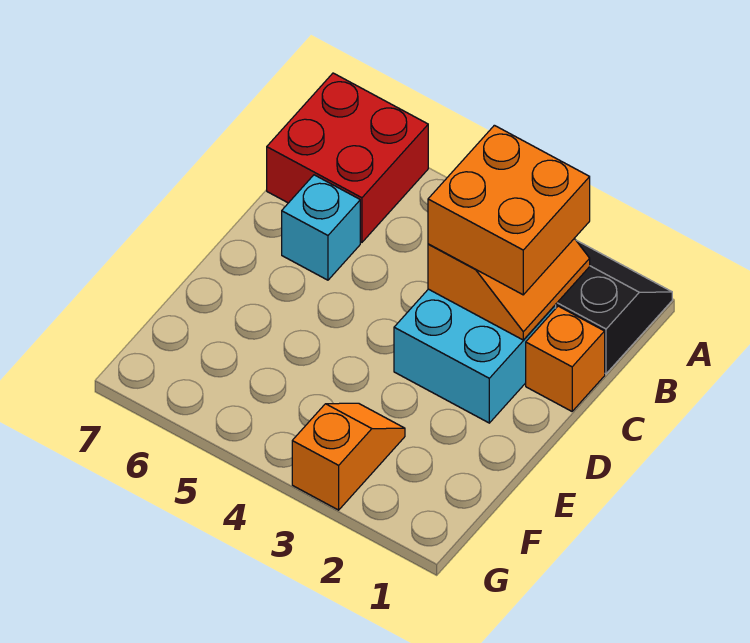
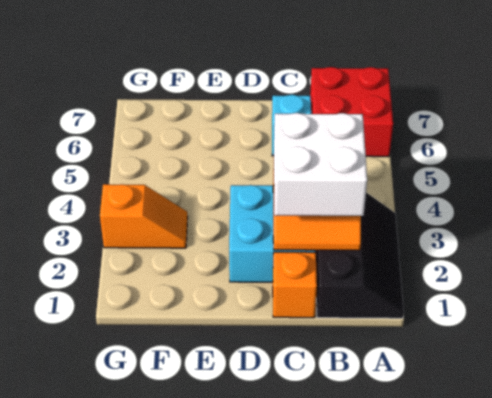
orange brick B2:C3 level 3 -> white brick B2:C3 level 3

